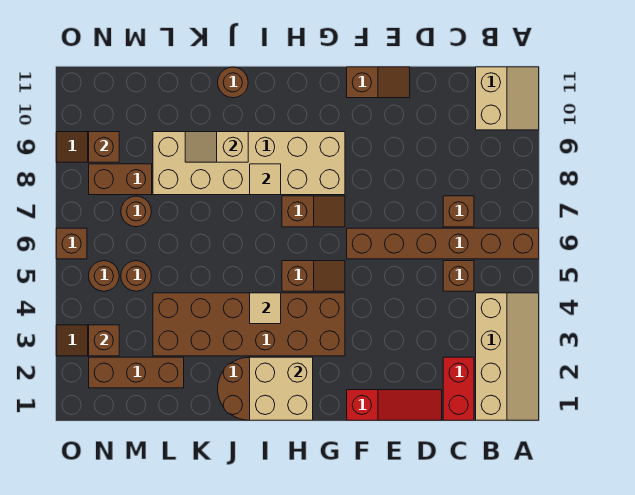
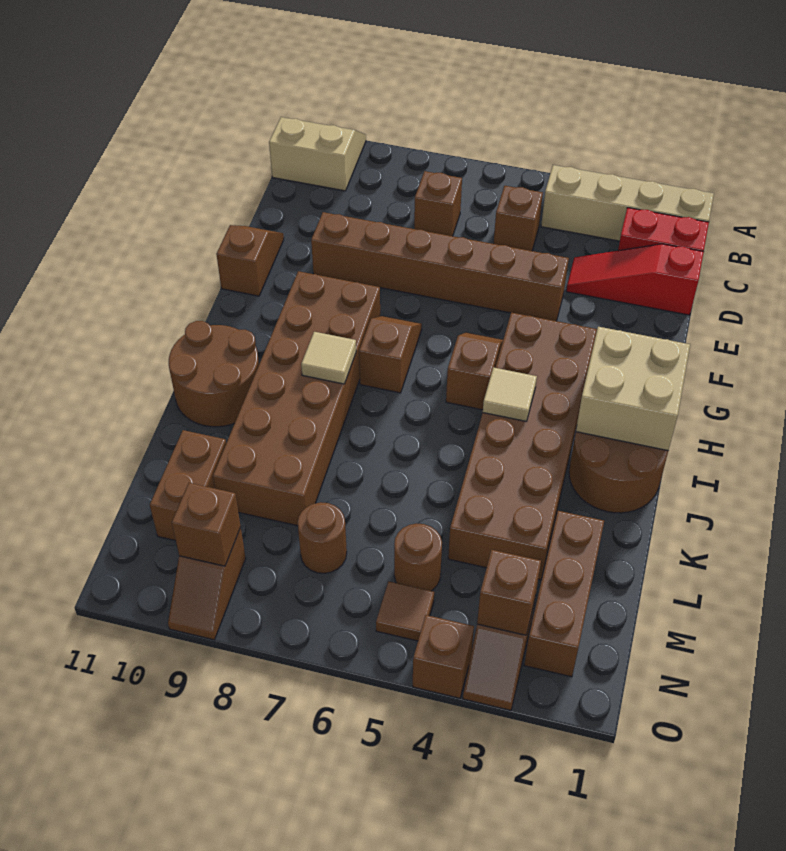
brown brick A6:F6 level 1 -> brown brick E4:E9 level 1
red slope D1:F1 level 1 top F -> red slope D1:D3 level 1 top 1
tan brick G8:L9 level 1 -> brown brick G8:L9 level 1
tan slope J9:K9 level 2 top J -> none
brown round brick J11 level 1 -> brown round brick I10:J11 level 1
brown brick M8:N8 level 1 -> brown brick L10:M10 level 1
brown round brick N5 level 1 -> brown tile N5 level 1
brown brick O6 level 1 -> brown brick O4 level 1

